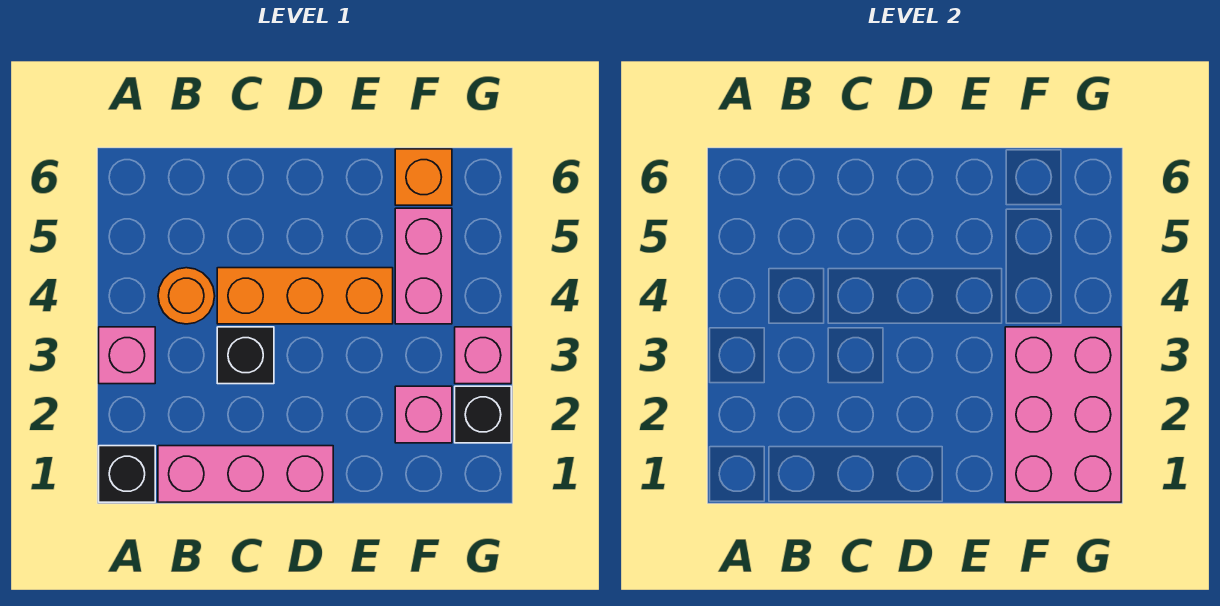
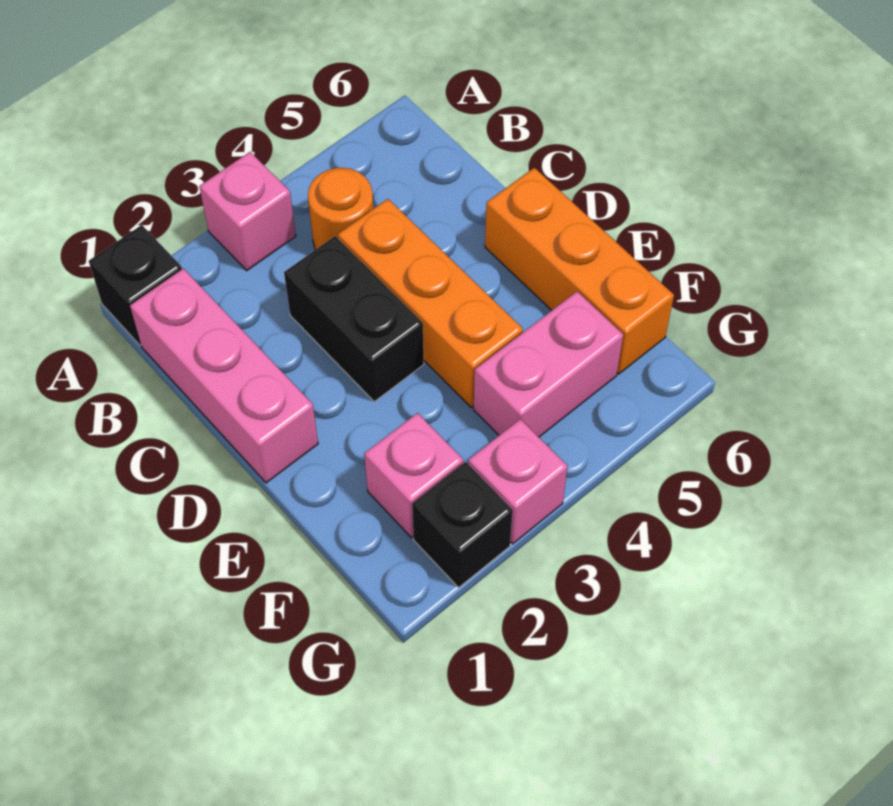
black brick C3 level 1 -> black brick C3:D3 level 1
pink brick F1:G3 level 2 -> none
orange brick F6 level 1 -> orange brick D6:F6 level 1

